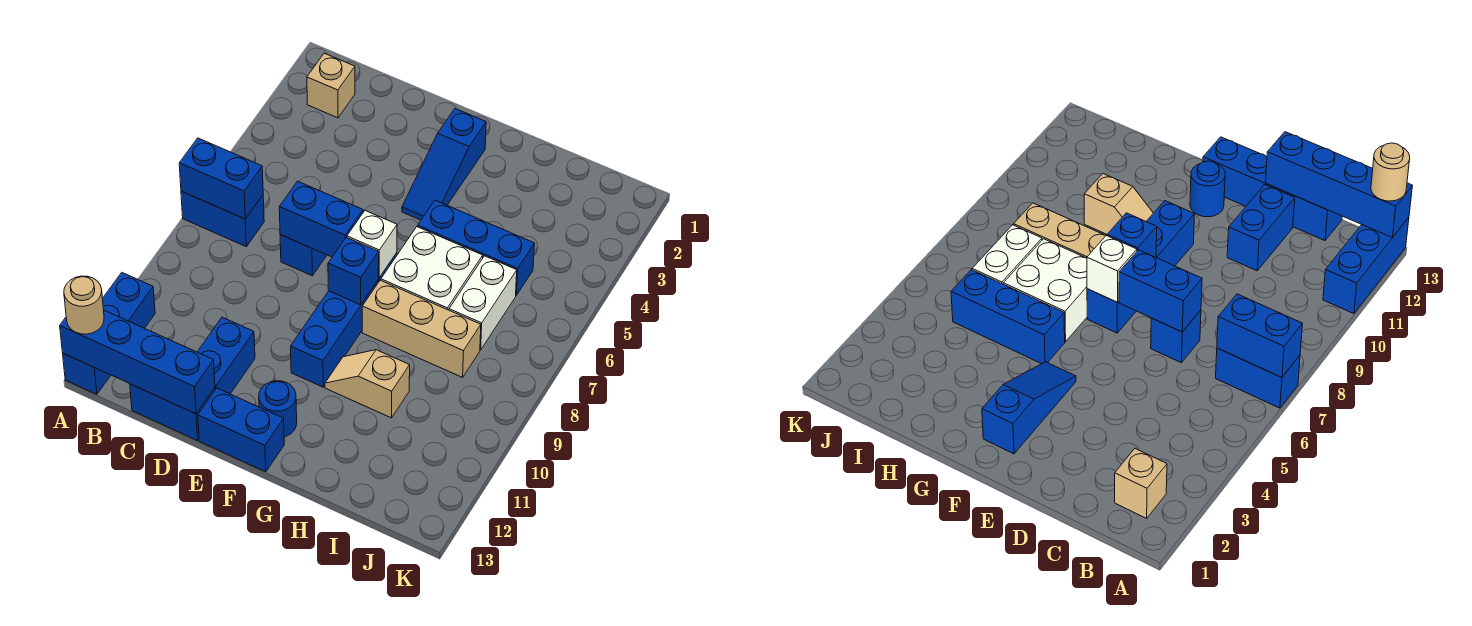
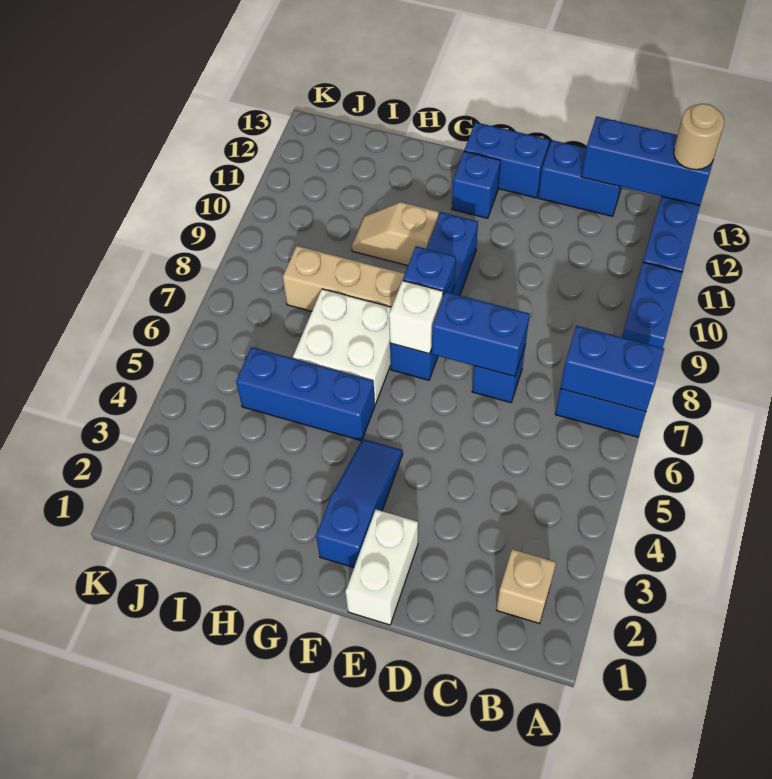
blue brick A13:D13 level 2 -> blue brick A13:C13 level 2
blue brick D11:D12 level 1 -> blue brick A9:A10 level 1
blue round brick F12 level 1 -> blue brick F12 level 1
tan slope G10:H10 level 1 top H -> tan slope G10:H10 level 1 top G
white brick I6:I7 level 1 -> white brick E1:E2 level 1

